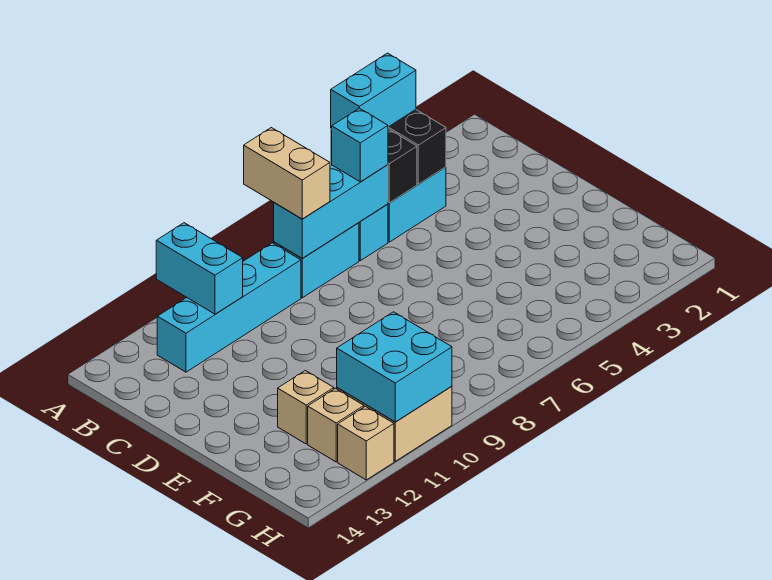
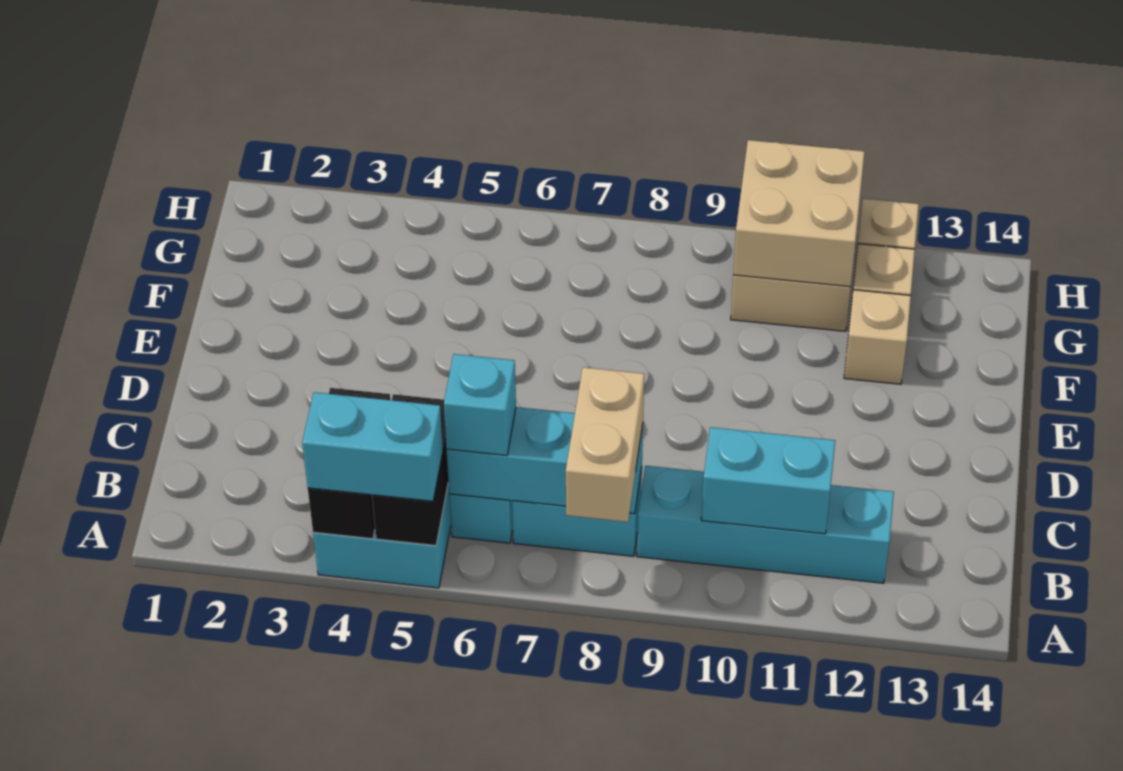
cyan brick A11:B11 level 2 -> cyan brick B10:B11 level 2
cyan brick G10:H11 level 2 -> tan brick G10:H11 level 2

